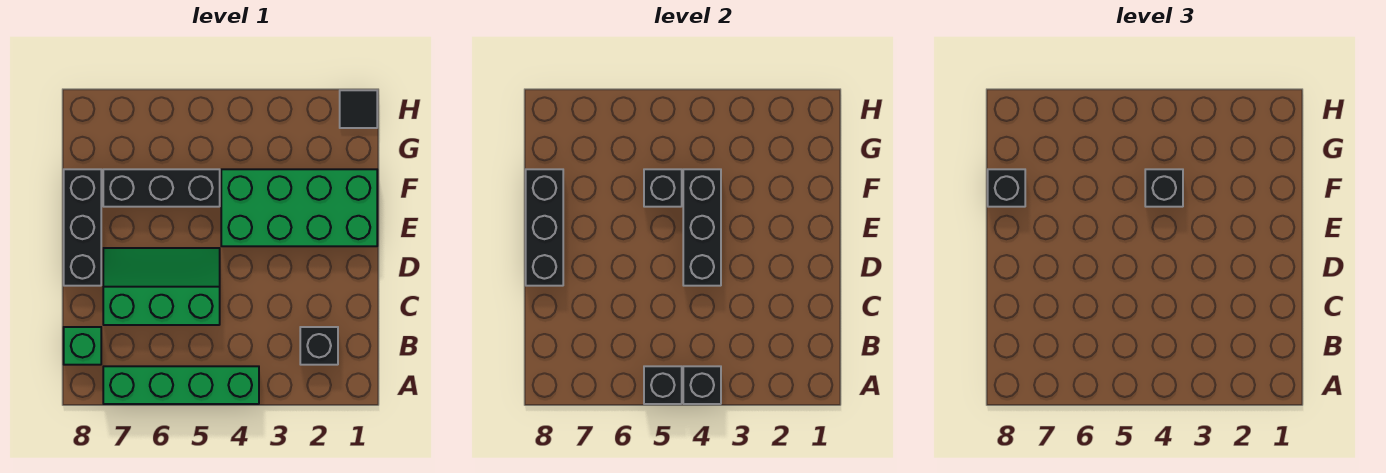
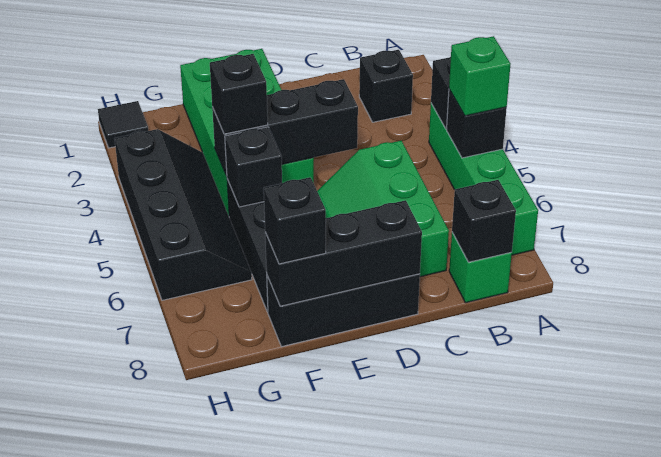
none -> green brick A5 level 3
none -> black brick B8 level 2
none -> black slope G3:H6 level 1 top H

